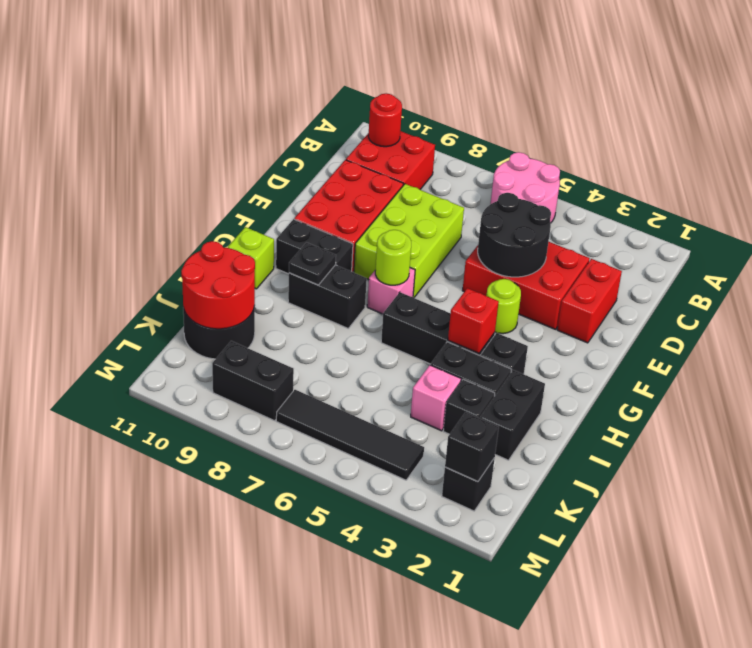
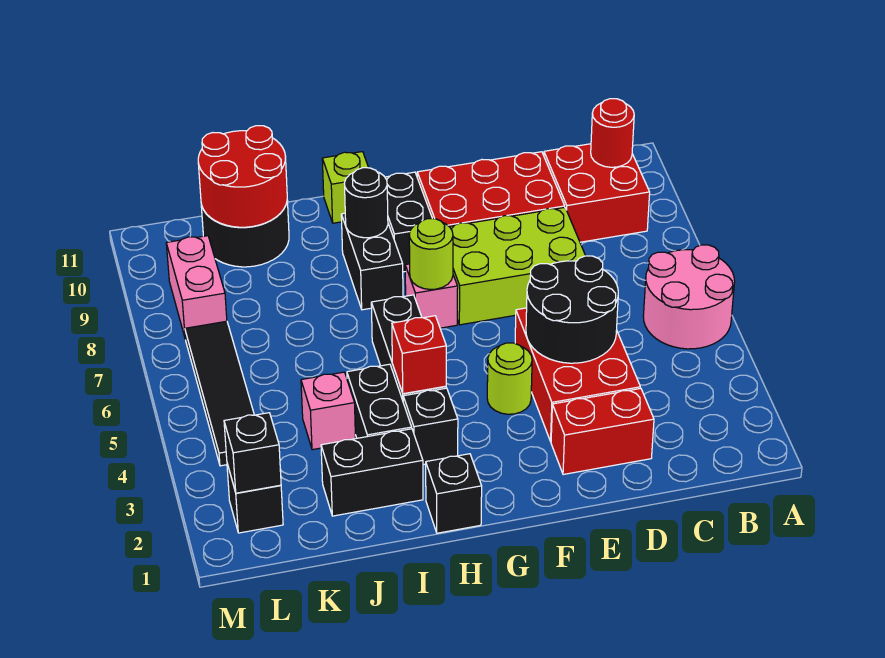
black plate H9 level 2 -> black round brick H9 level 2
black brick J3 level 1 -> black brick H1 level 1
black brick L8:L9 level 1 -> pink brick L8:L9 level 1

